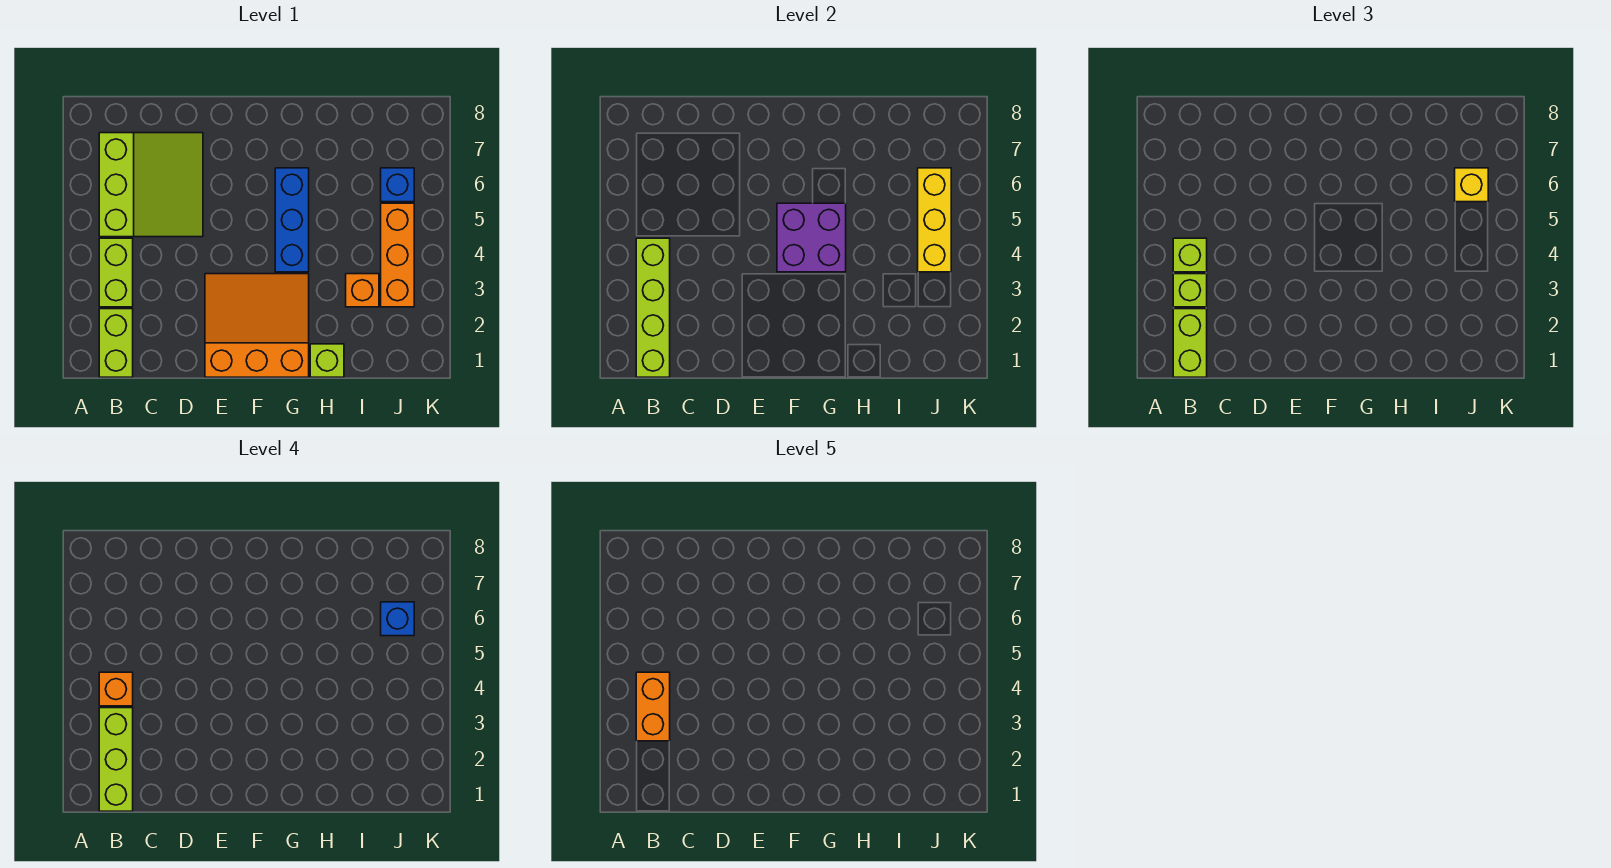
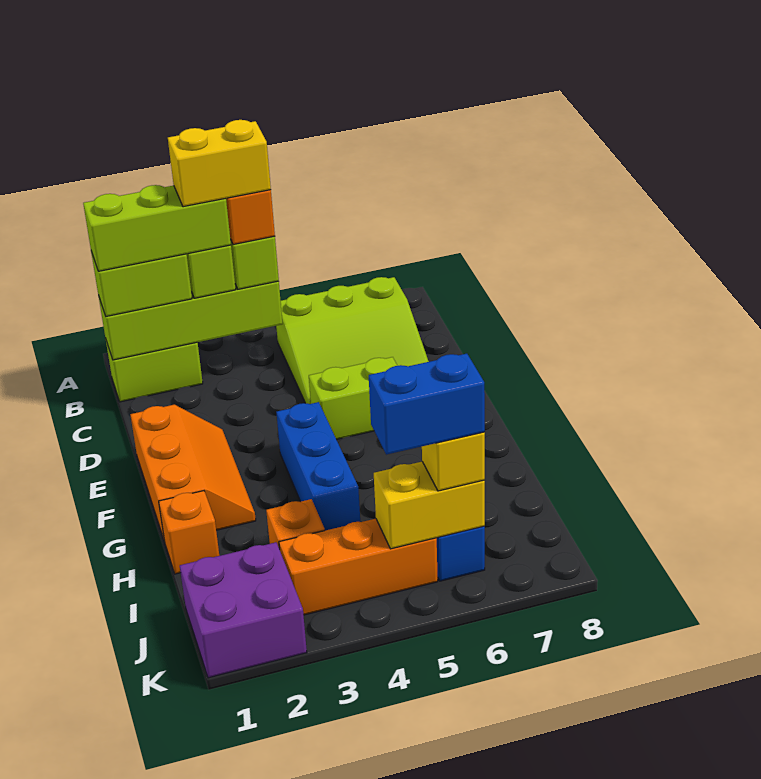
lime brick B3:B4 level 1 -> lime brick E5:E6 level 1
orange brick B3:B4 level 5 -> yellow brick B3:B4 level 5
orange slope E1:G3 level 1 top 1 -> orange slope E1:G2 level 1 top 1
purple brick F4:G5 level 2 -> purple brick J1:K2 level 1
blue brick G4:G6 level 1 -> blue brick F4:H4 level 1
lime brick H1 level 1 -> orange brick H1 level 1
yellow brick J4:J6 level 2 -> yellow brick J5:J6 level 2
blue brick J6 level 4 -> blue brick J5:J6 level 4

